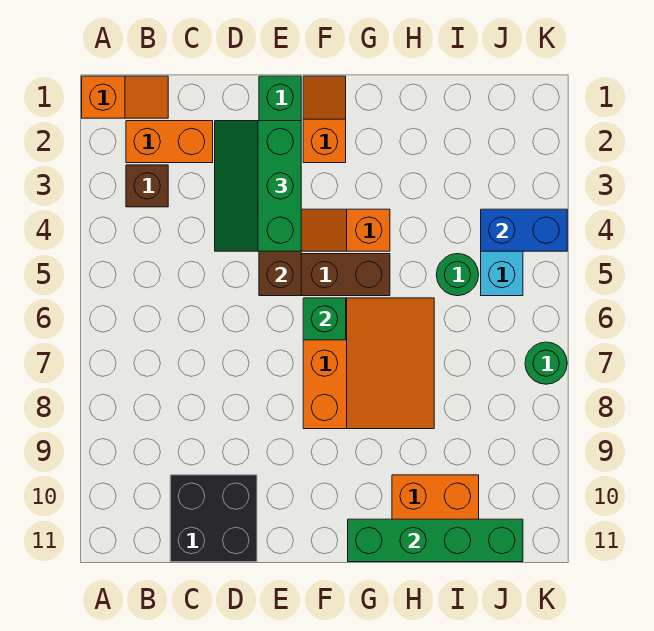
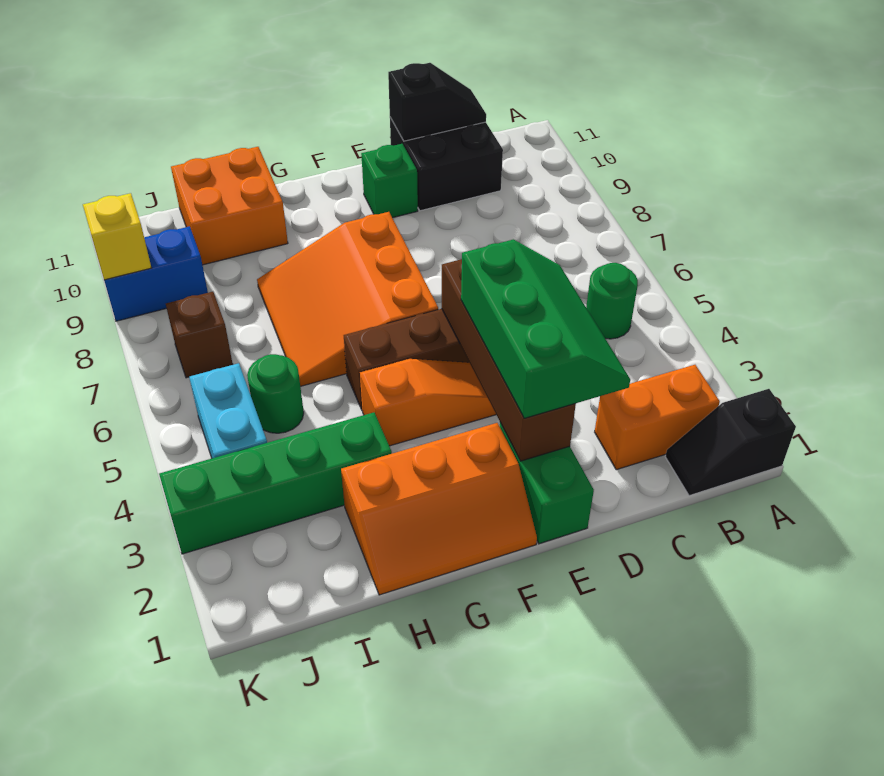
orange slope A1:B1 level 1 top A -> black slope A1:B1 level 1 top A
brown brick B3 level 1 -> brown brick J7 level 1
none -> black slope C11:D11 level 2 top D
orange slope F1:F2 level 1 top 2 -> orange slope F1:H2 level 1 top 2
green brick F6 level 2 -> green brick E10 level 1
green brick G11:J11 level 2 -> green brick H3:K3 level 1
blue brick J4:K4 level 2 -> blue brick J9:K9 level 1
green round brick K7 level 1 -> green round brick B5 level 1
none -> yellow brick K9 level 2

